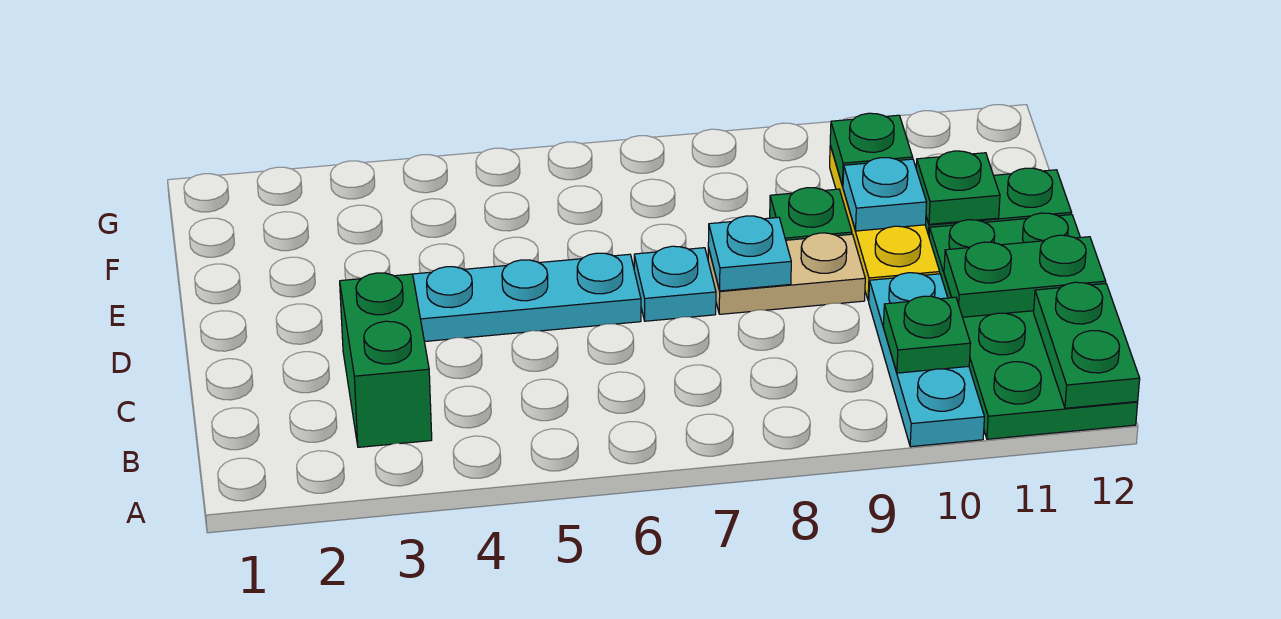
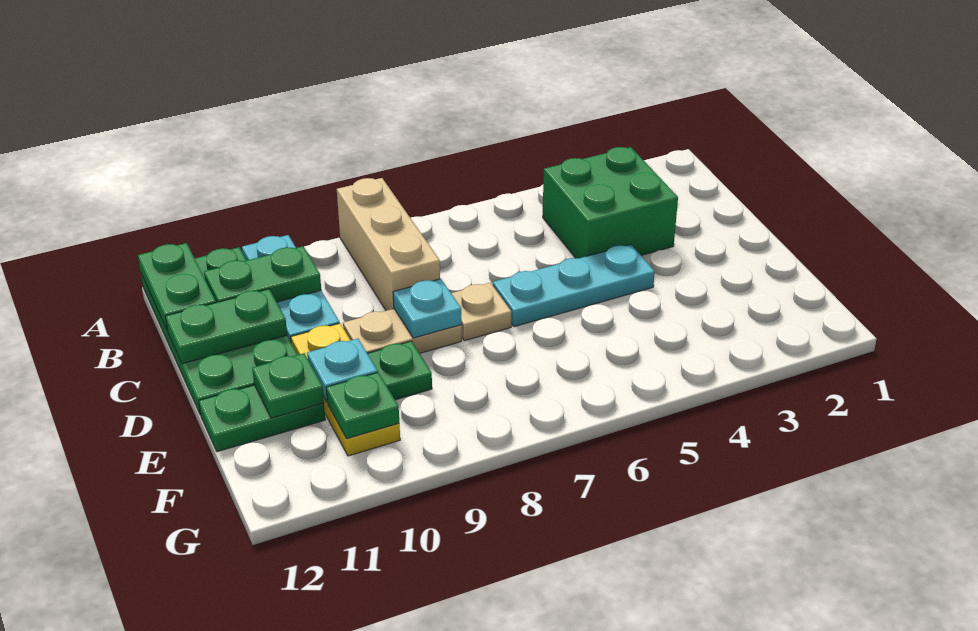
none -> tan brick A8:C8 level 1
green brick B3:C3 level 1 -> green brick B3:C4 level 1
green plate B10 level 2 -> green plate B10:B11 level 2
cyan plate D7 level 1 -> tan plate D7 level 1

